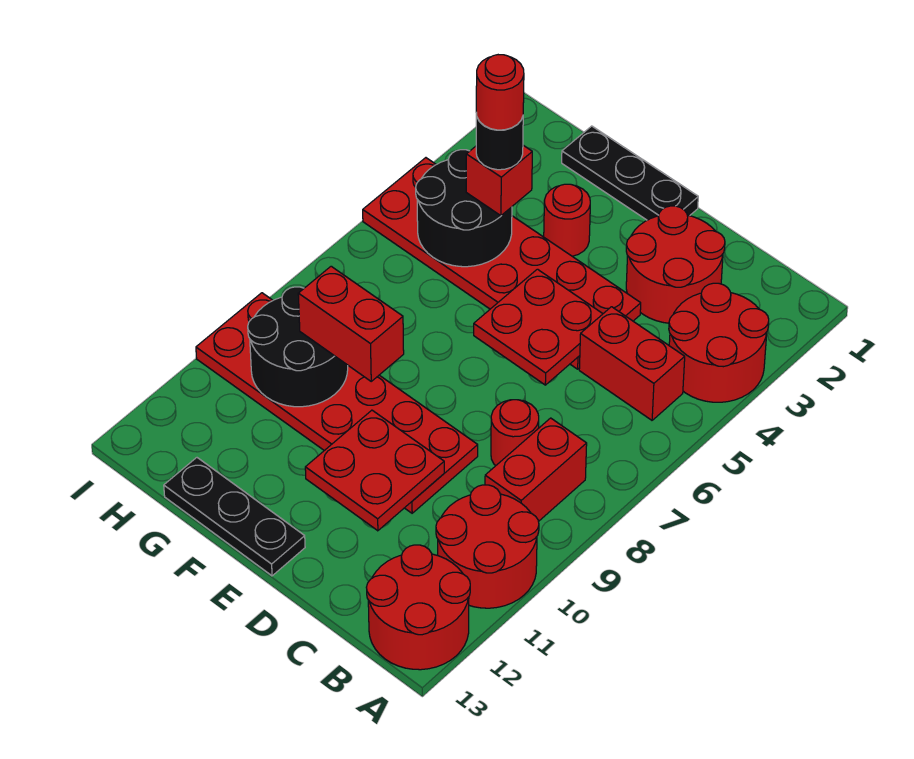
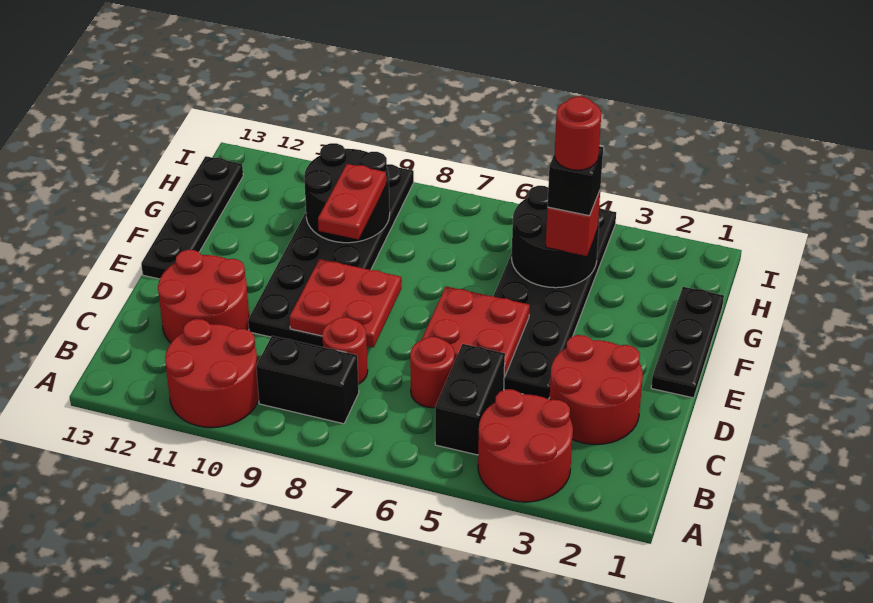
red round brick A12:B13 level 1 -> red round brick C11:D12 level 1
red brick B5:C5 level 1 -> black brick B5:C5 level 1
red brick B8:B9 level 1 -> black brick B8:B9 level 1
red plate D4:I5 level 1 -> black plate D4:I5 level 1
red plate D9:I10 level 1 -> black plate D9:I10 level 1
red plate D10:E11 level 2 -> red plate D8:E9 level 2
black plate E13:G13 level 1 -> black plate E13:H13 level 1
red round brick F3 level 1 -> red round brick C6 level 1
red brick F9:G9 level 3 -> red plate F9:G9 level 3
black round brick G4 level 4 -> black brick G4 level 4

